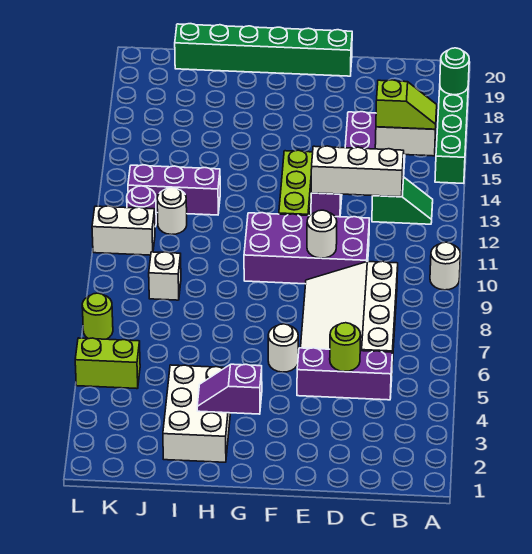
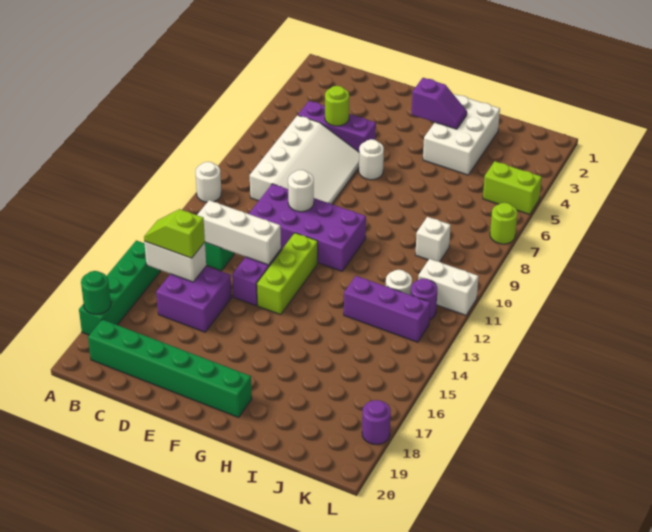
green brick E20:J20 level 1 -> green brick B19:G19 level 1
none -> purple round brick L18 level 1

